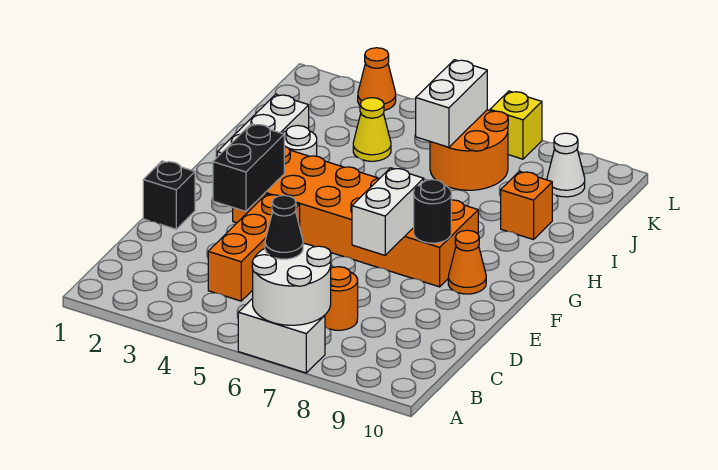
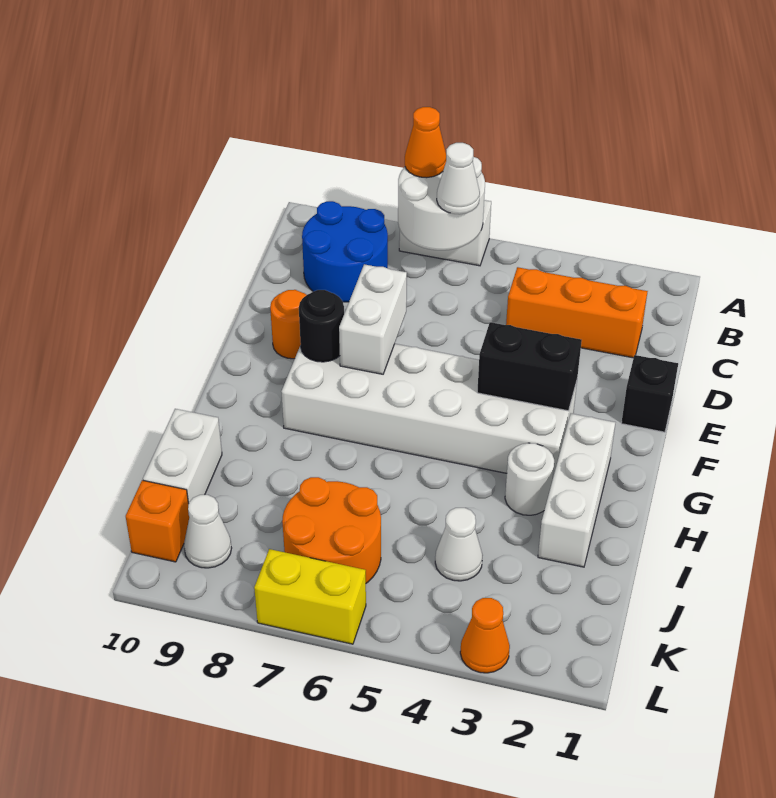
black cone B6 level 3 -> white cone B6 level 3
none -> blue round brick B8:C9 level 1
orange brick C4:E4 level 1 -> orange brick C2:C4 level 1
orange round brick C7 level 1 -> orange round brick E9 level 1
black brick E3:F3 level 2 -> black brick F3:F4 level 2
orange brick F3:G8 level 1 -> white brick F3:G8 level 1
orange cone F9 level 1 -> orange cone A7 level 3
orange brick I9 level 1 -> orange brick K10 level 1
yellow cone J4 level 1 -> white cone J4 level 1
white brick J6:K6 level 2 -> white brick I10:J10 level 1
yellow brick L7 level 1 -> yellow brick L6:L7 level 1

